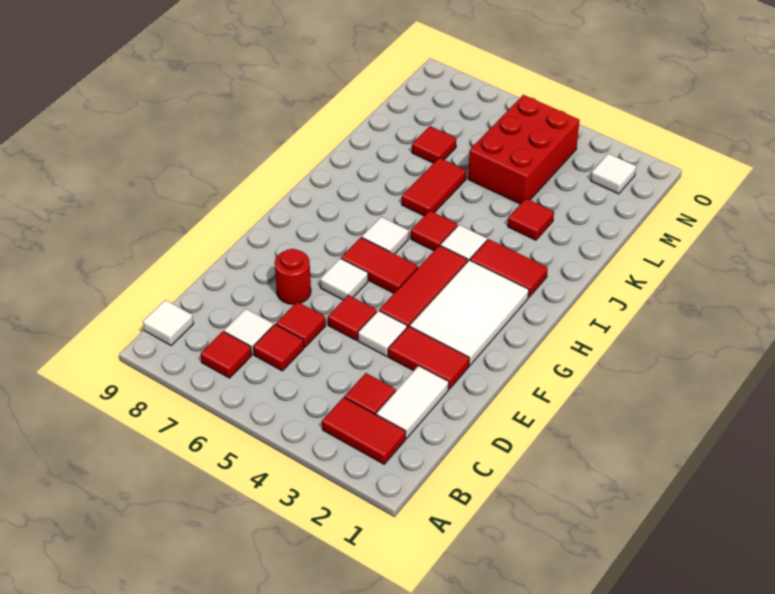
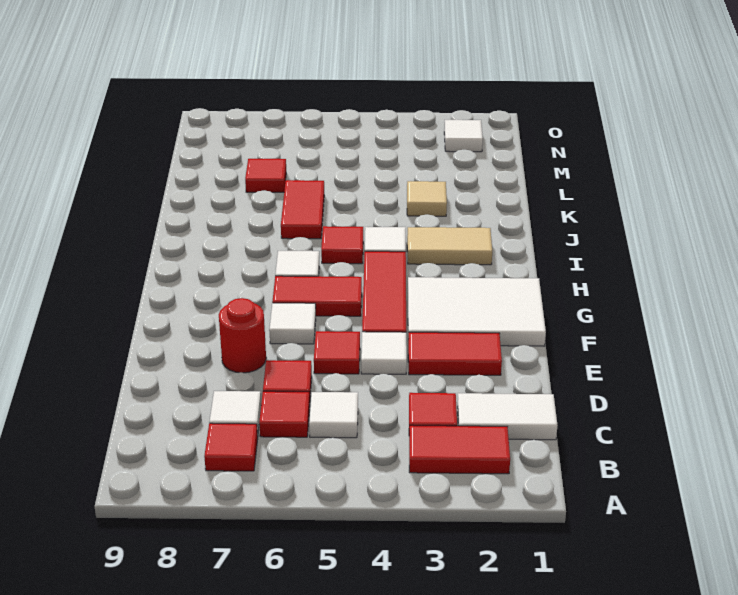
white tile B9 level 1 -> white tile C5 level 1
white tile C2:D2 level 1 -> white tile C1:C2 level 1
white tile F2:H3 level 1 -> white tile F1:G3 level 1
red tile I2:I3 level 1 -> tan tile I2:I3 level 1
red tile K3 level 1 -> tan tile K3 level 1
red brick L4:N5 level 1 -> none

